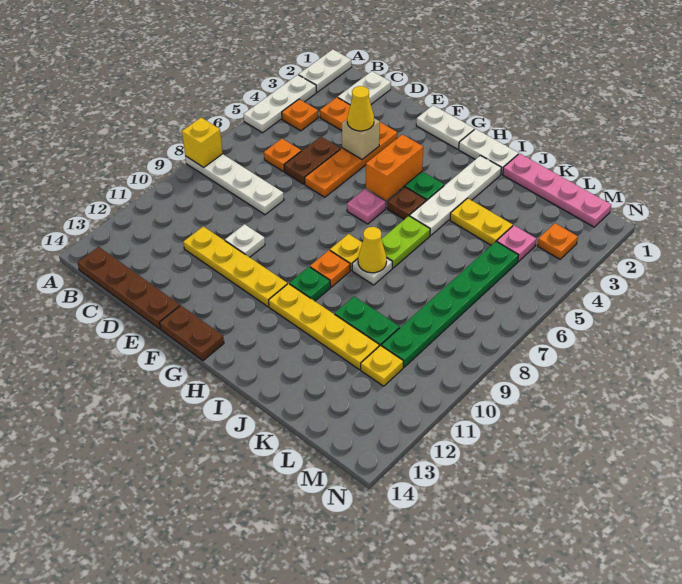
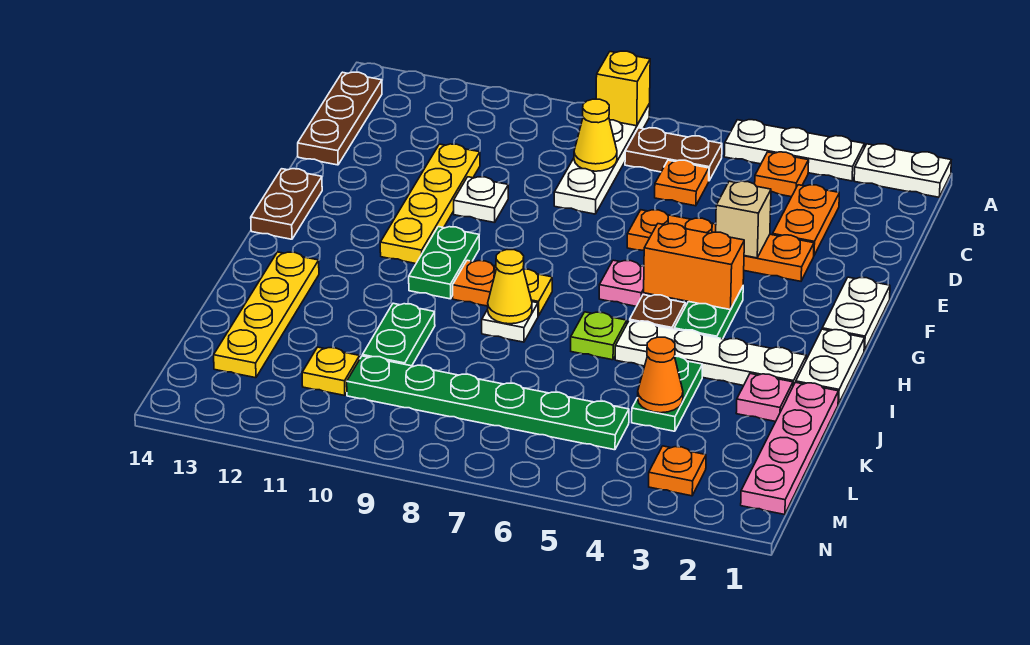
brown plate B14:E14 level 1 -> brown plate B14:D14 level 1
white plate C1:C2 level 1 -> none
brown plate D5:D6 level 1 -> brown plate B6:B7 level 1
yellow cone E4 level 3 -> yellow cone C8 level 2
green plate H10 level 1 -> green plate G10:H10 level 1
yellow plate H11:K11 level 1 -> yellow plate I13:L13 level 1
lime plate I6:I7 level 1 -> lime plate I6 level 1
yellow plate J4:K4 level 1 -> green plate J4:K4 level 1
none -> orange cone K4 level 2
pink plate L4 level 1 -> pink plate J2 level 1

